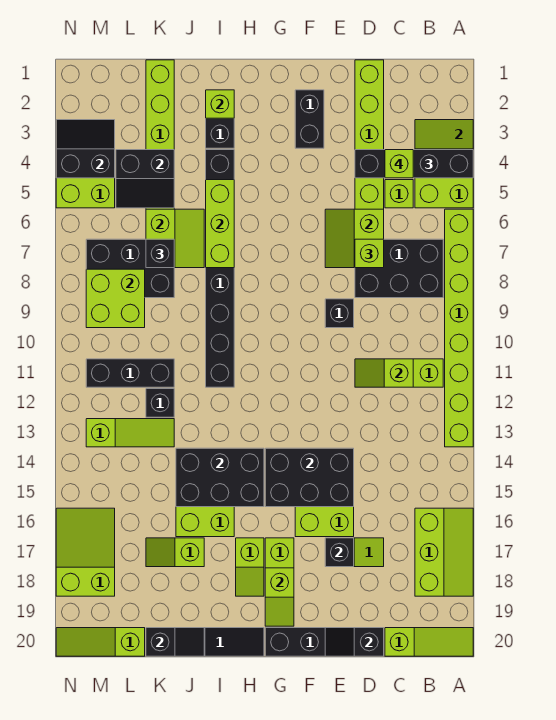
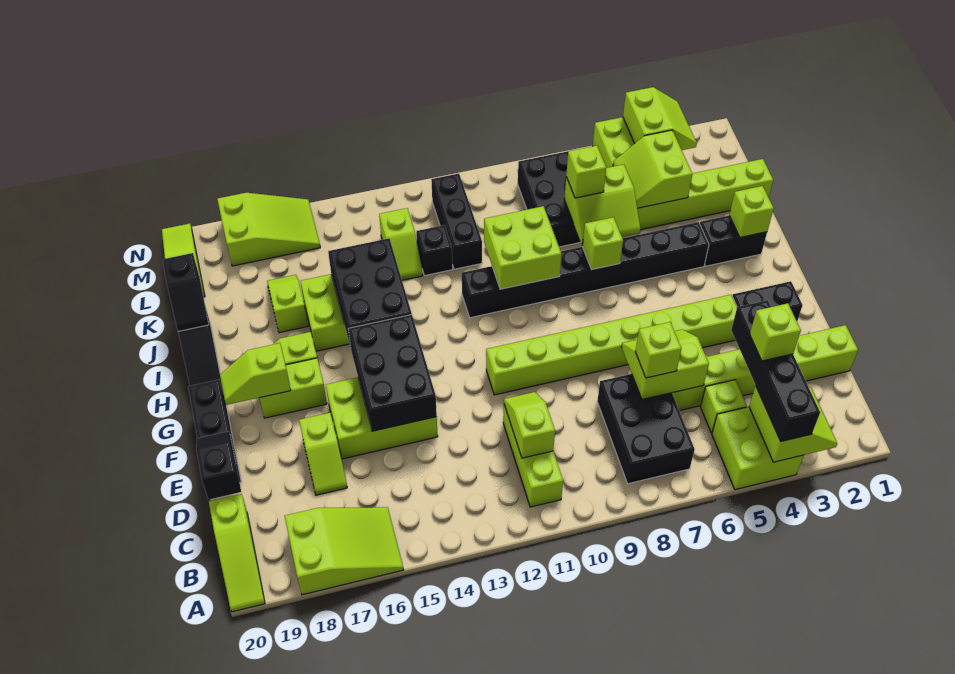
lime brick A6:A13 level 1 -> lime brick F4:F11 level 1
lime slope A16:B18 level 1 top B -> lime slope A16:B18 level 1 top 18
black brick E9 level 1 -> none
black brick E17 level 2 -> none
lime brick I5:I7 level 2 -> lime brick I7 level 2
black slope K4:L5 level 2 top 4 -> lime slope K4:L5 level 2 top 4
black brick K7 level 3 -> lime brick K7 level 3
lime slope K13:M13 level 1 top M -> lime slope K13:L13 level 1 top L
lime brick L8:M9 level 2 -> lime brick I9:J10 level 2
black slope M3:N4 level 2 top 4 -> lime slope M3:N4 level 2 top 4

